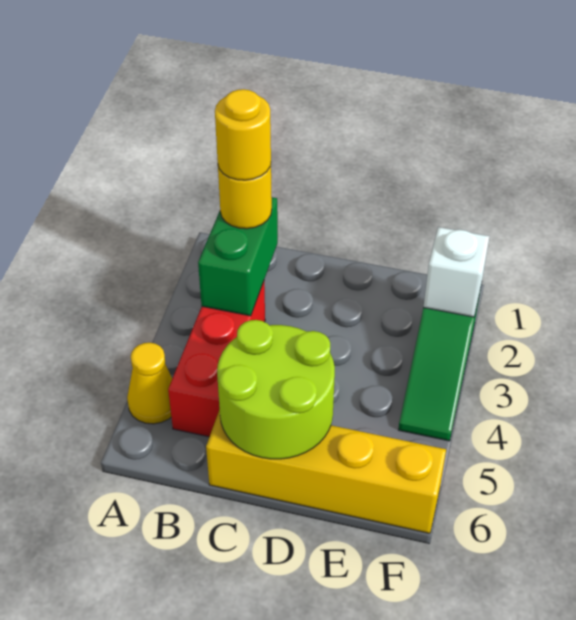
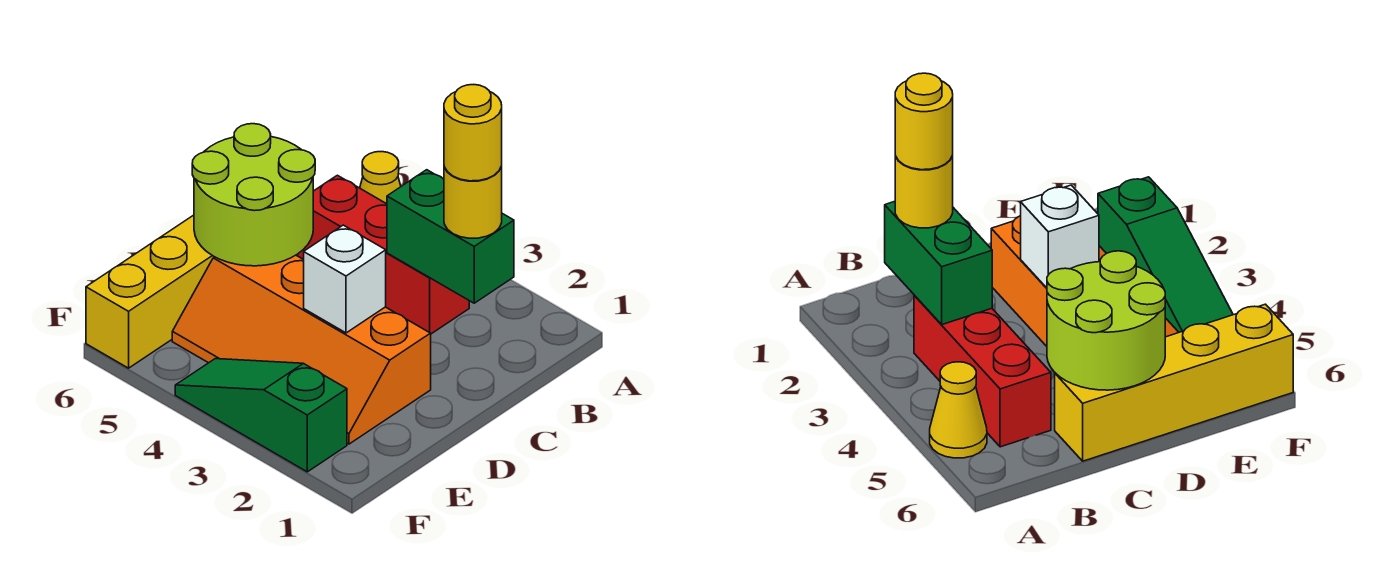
none -> orange slope D2:E5 level 1 top D
white brick F2 level 2 -> white brick D3 level 2

